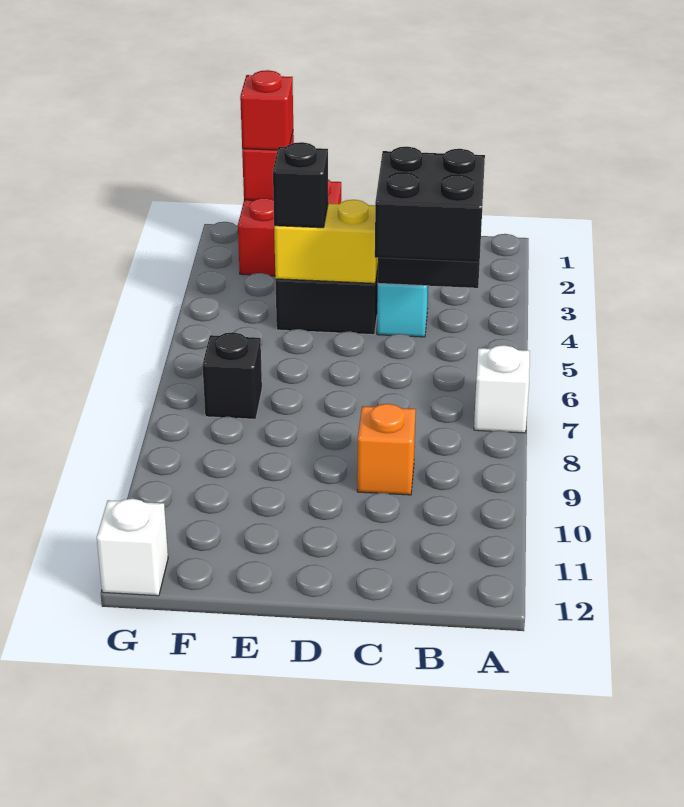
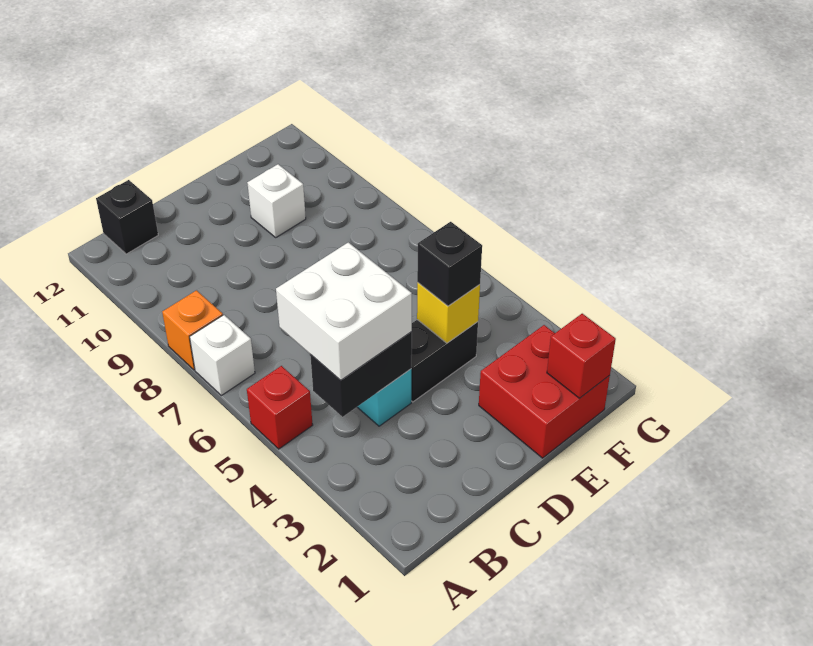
black brick B4:C5 level 3 -> white brick B4:C5 level 3
orange brick C9 level 1 -> orange brick A8 level 1
yellow brick D4:E4 level 2 -> yellow brick E4 level 2
red brick F1 level 3 -> red brick A5 level 1
black brick F7 level 1 -> black brick B12 level 1
white brick G12 level 1 -> white brick E10 level 1

